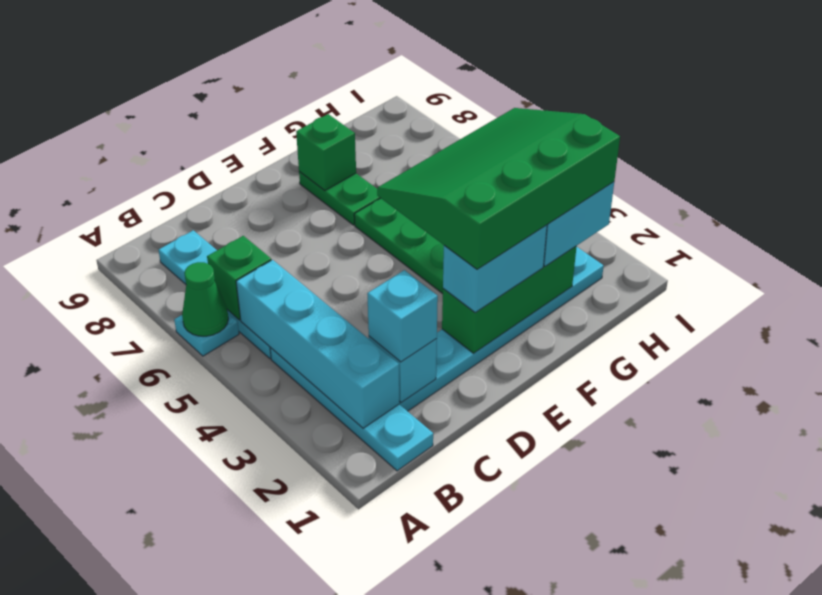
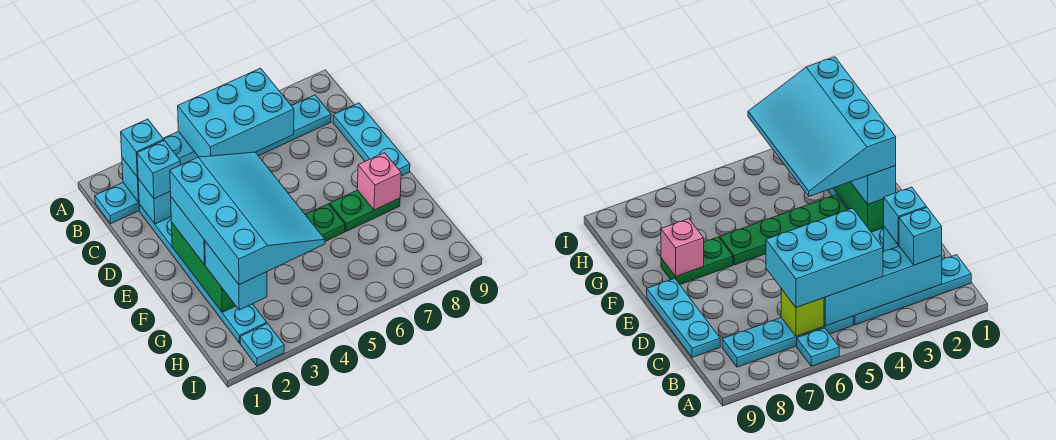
green cone A6 level 2 -> none
none -> cyan brick B2 level 3
none -> cyan brick B4:C6 level 3
green brick B6 level 2 -> lime brick B6 level 2
none -> cyan plate C9:E9 level 1
green slope E2:H4 level 4 top 2 -> cyan slope E2:H4 level 4 top 2
green brick F8 level 2 -> pink brick F8 level 2
none -> cyan plate I2 level 1

